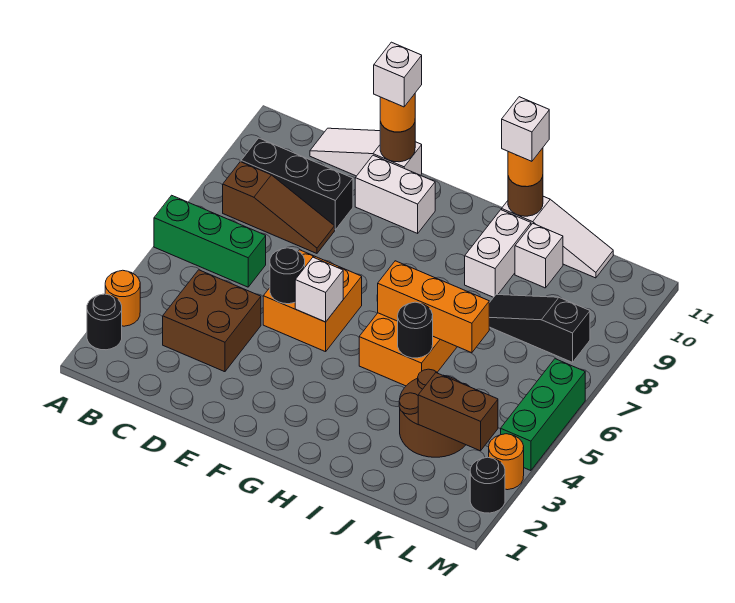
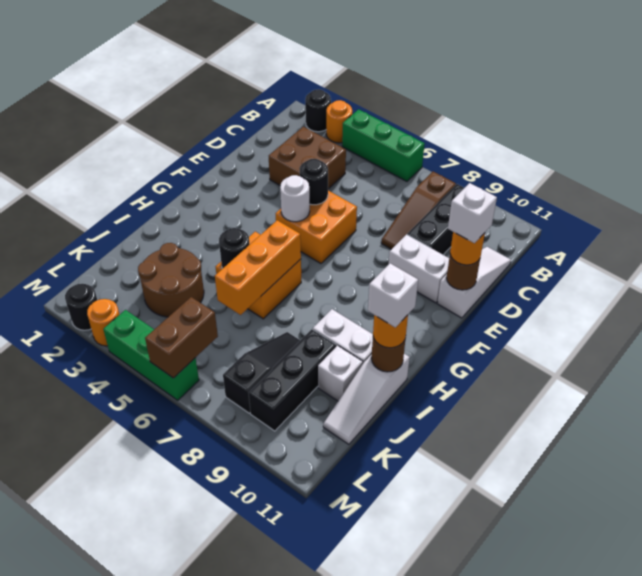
green brick A6:C6 level 1 -> green brick A4:A6 level 1
white brick E10:F10 level 1 -> white brick E9:E10 level 1
white brick F5 level 2 -> white round brick F5 level 2
none -> black brick J9:L9 level 1
brown brick K3:L3 level 2 -> brown brick L6:M6 level 2

